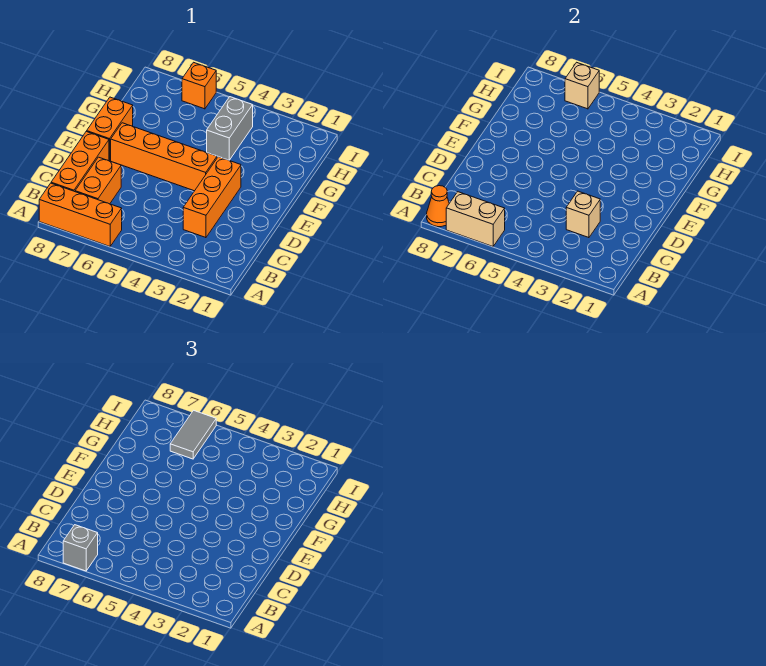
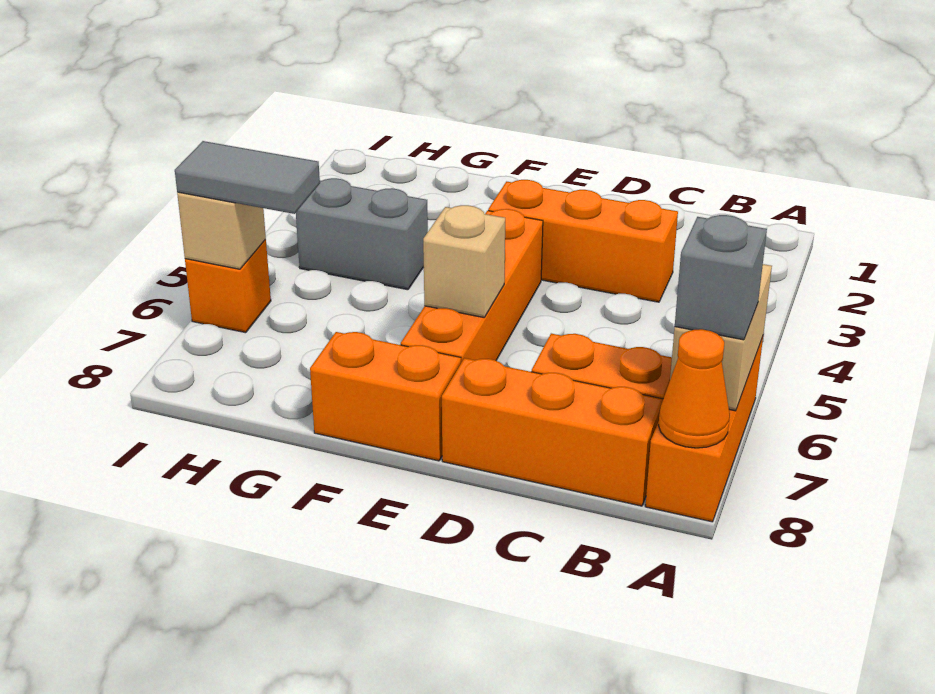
tan brick C3 level 2 -> tan brick E6 level 2

